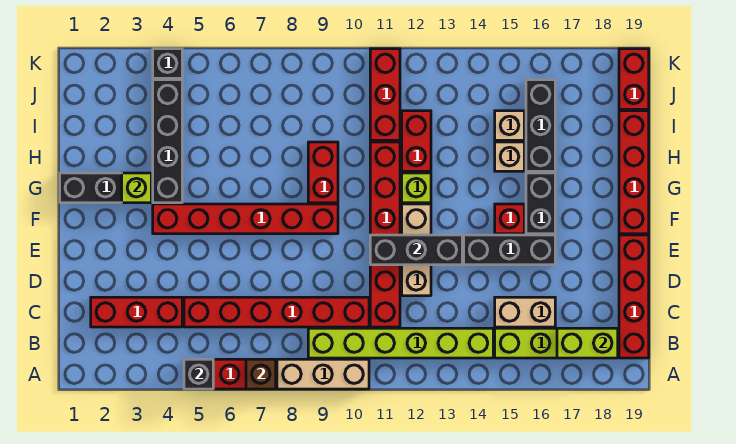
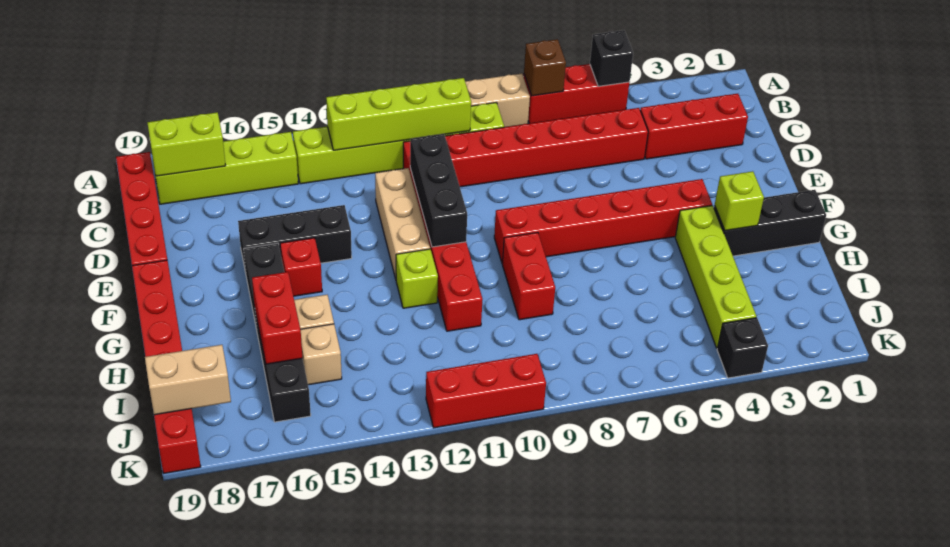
none -> lime brick B10:B13 level 2
tan brick C15:C16 level 1 -> tan brick J18:J19 level 2
black brick E11:E13 level 2 -> black brick D11:F11 level 2
black brick G4:J4 level 1 -> lime brick G4:J4 level 1
red brick H12:I12 level 1 -> red brick H16:I16 level 2
red brick I11:K11 level 1 -> red brick K10:K12 level 1

